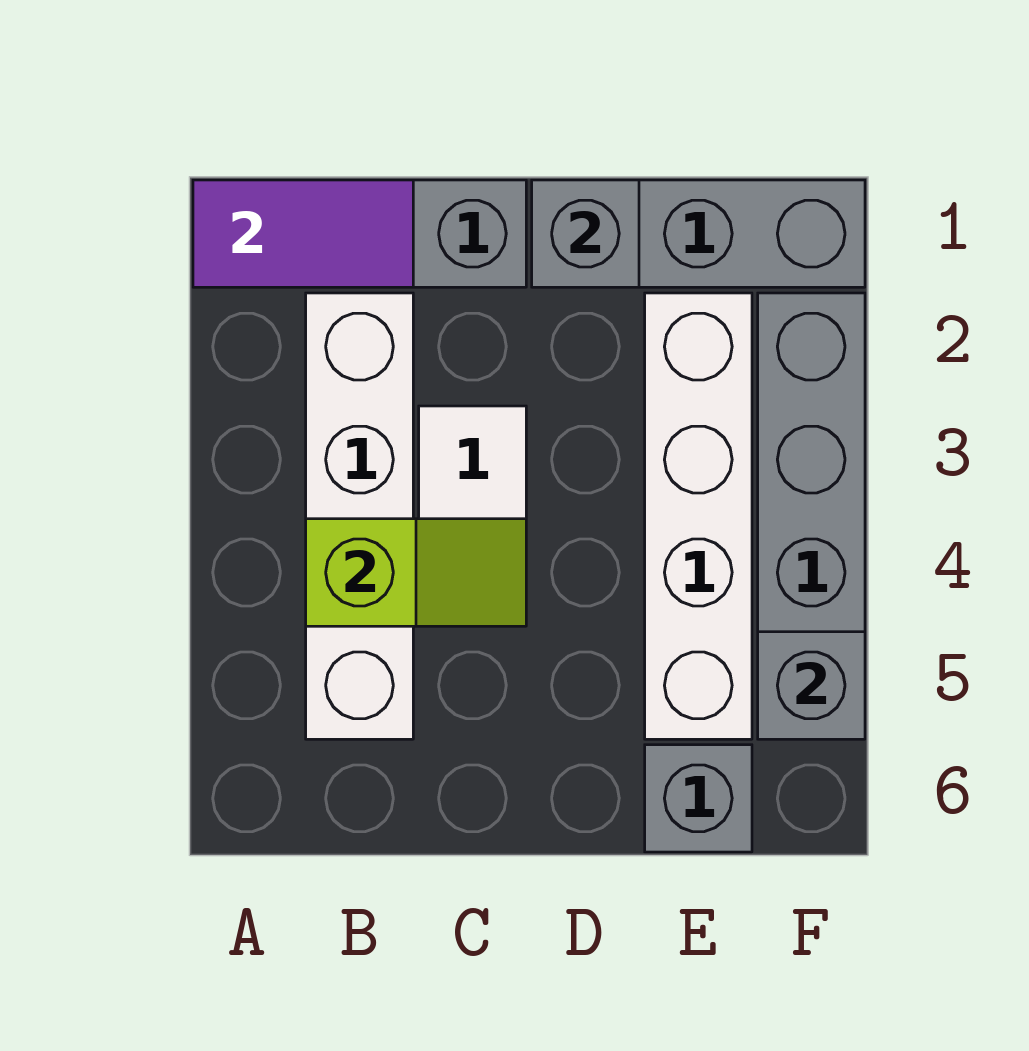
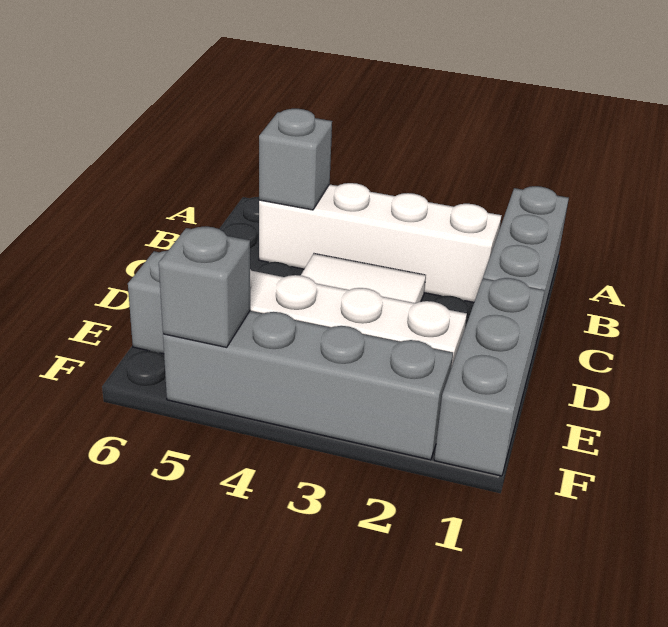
purple tile A1:B1 level 2 -> none
lime slope B4:C4 level 2 top B -> none
grey brick D1 level 2 -> grey brick B5 level 2

